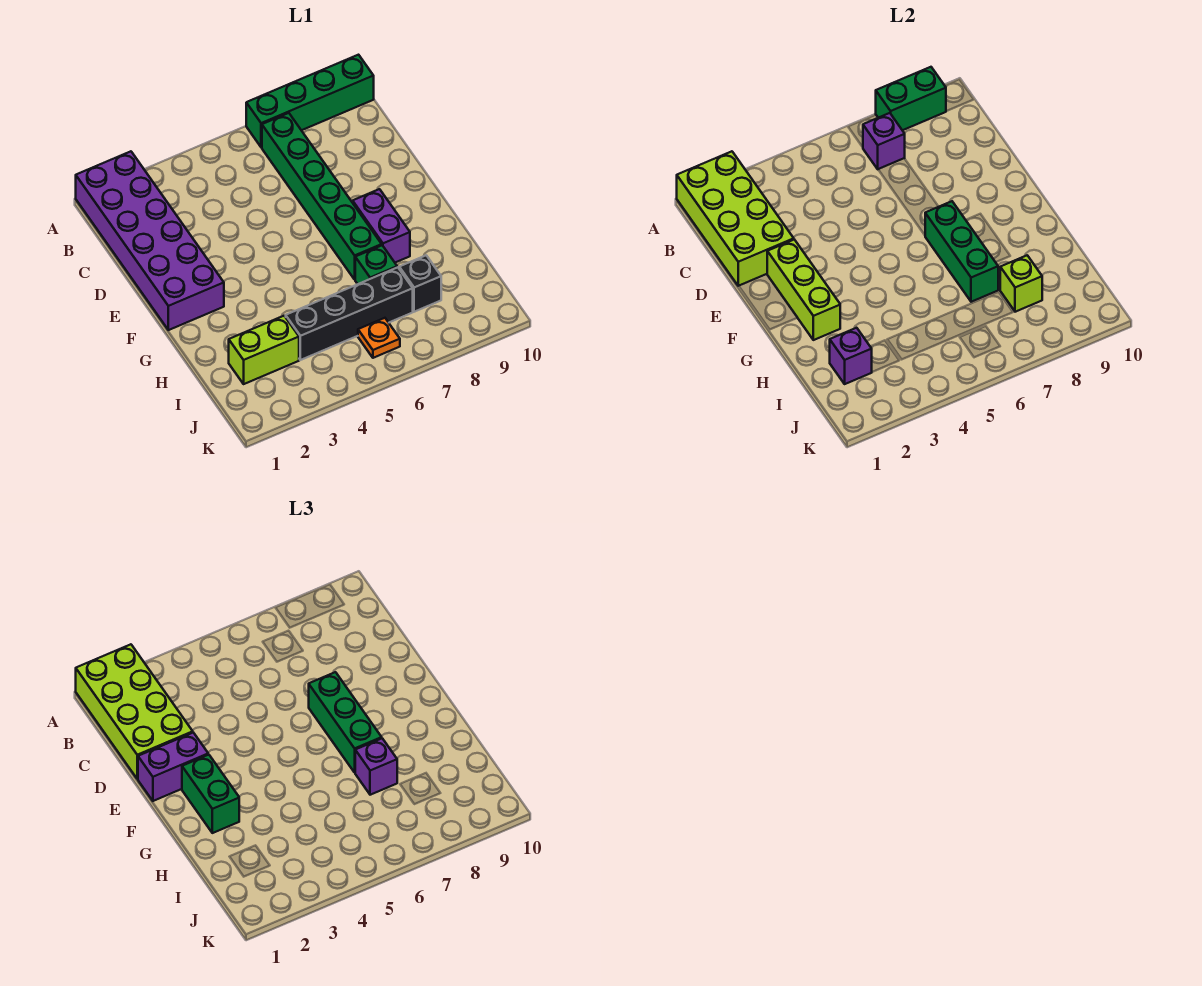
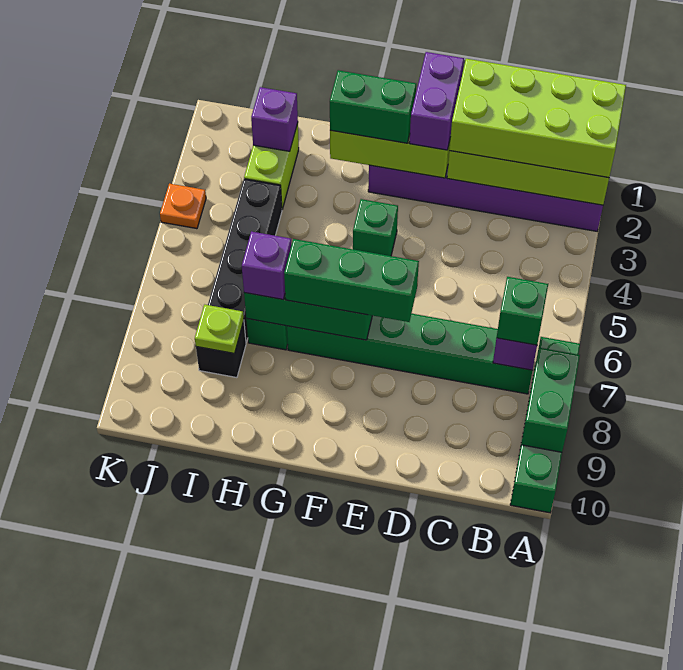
none -> green brick B7 level 3
none -> green brick F4 level 1
purple brick F8:G8 level 1 -> none
lime brick I8 level 2 -> lime plate I8 level 2
orange plate J6 level 1 -> orange plate K4 level 1

